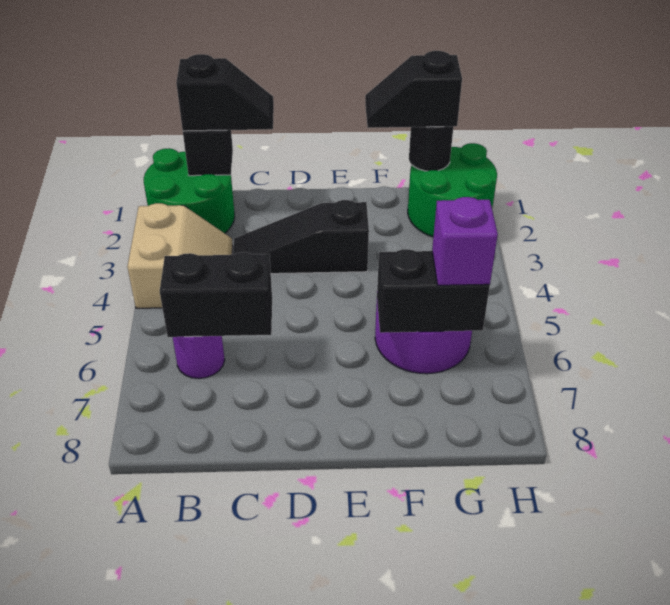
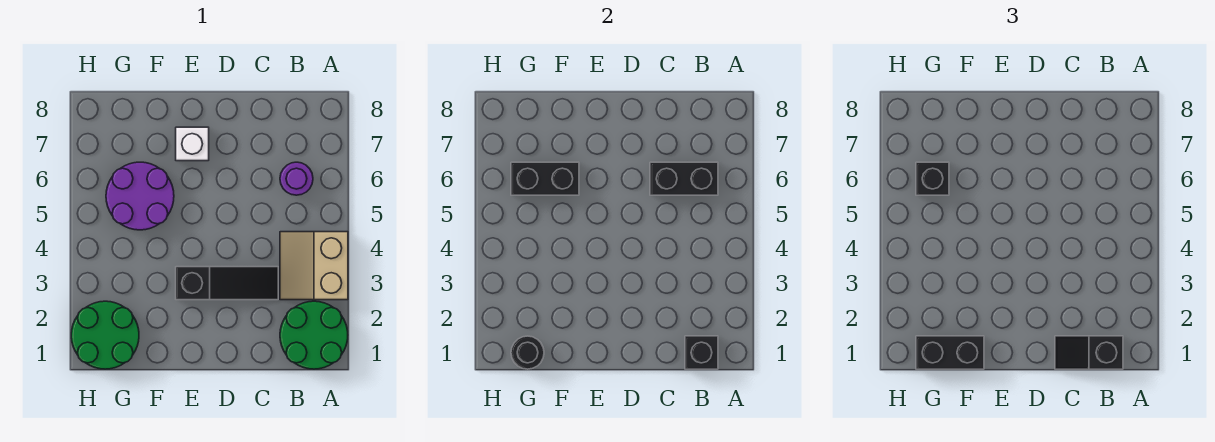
none -> white brick E7 level 1
black slope F1:G1 level 3 top G -> black brick F1:G1 level 3
purple brick G6 level 3 -> black brick G6 level 3

